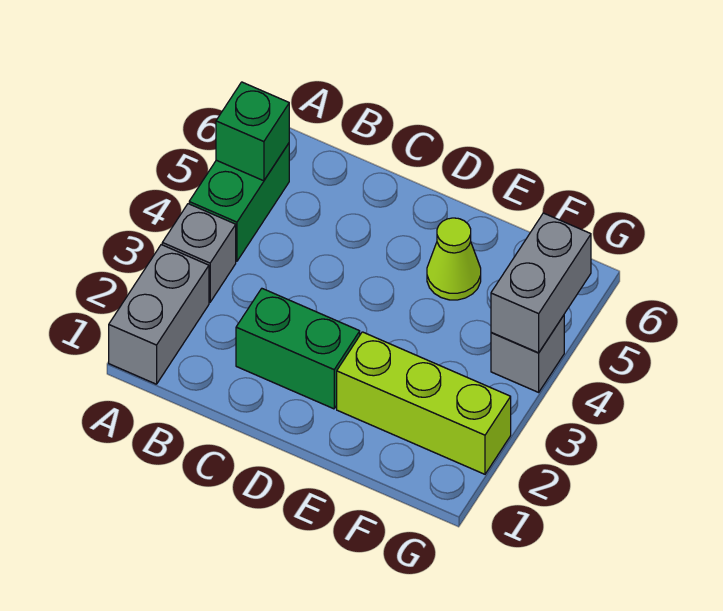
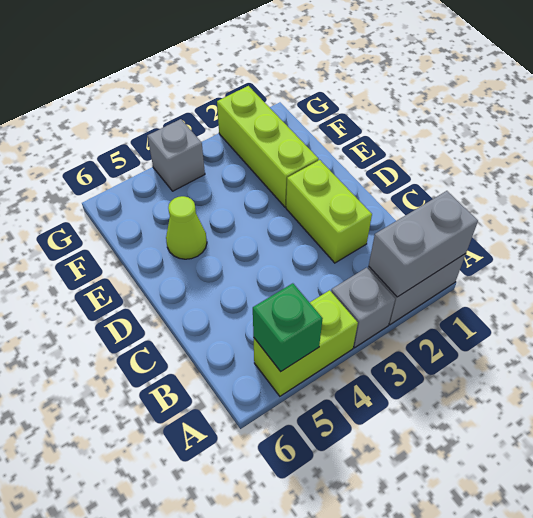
green brick A4:A5 level 1 -> lime brick A4:A5 level 1
green brick C2:D2 level 1 -> lime brick C2:D2 level 1
grey brick G4:G5 level 2 -> grey brick A1:A2 level 2

